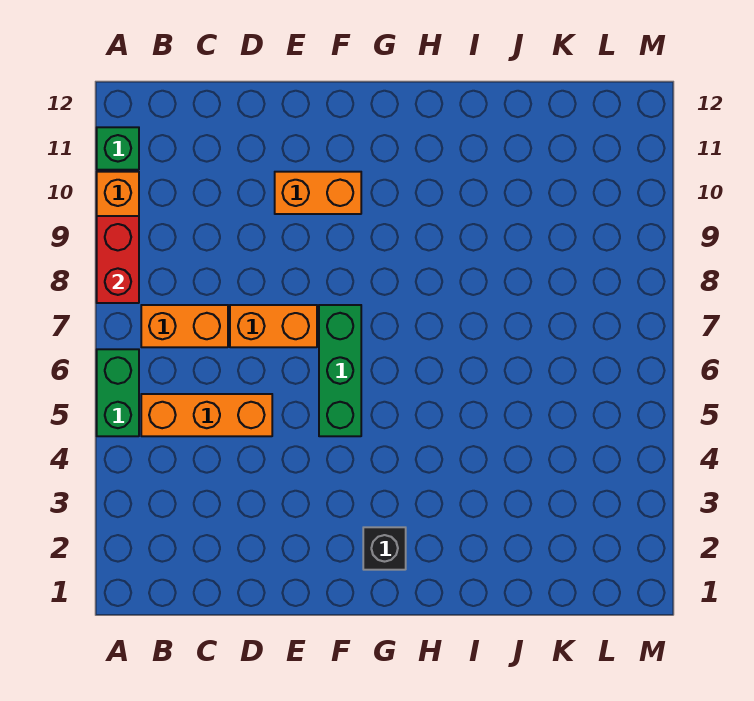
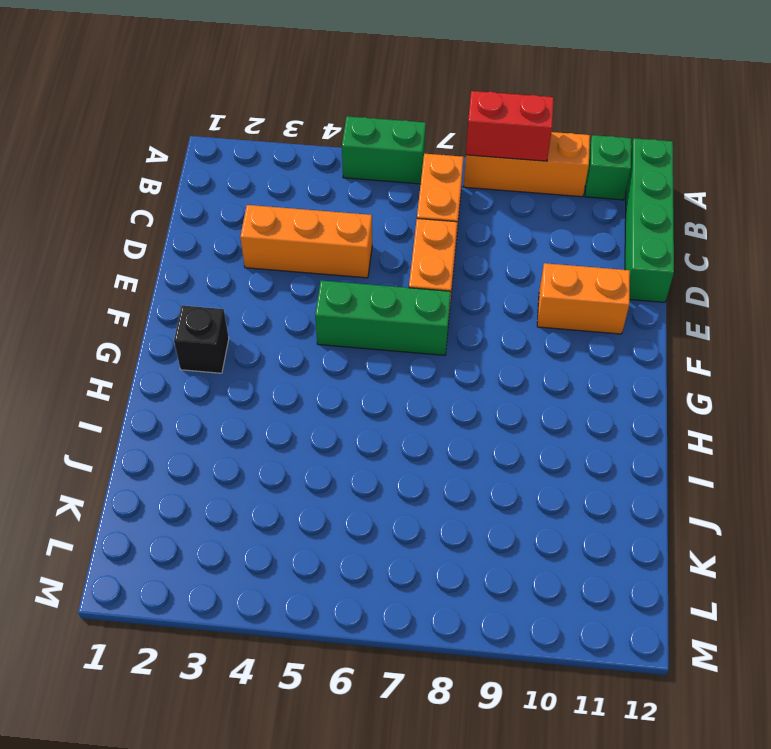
none -> green brick A12:D12 level 1
orange brick B5:D5 level 1 -> orange brick D3:D5 level 1
orange brick E10:F10 level 1 -> orange brick E10:E11 level 1

